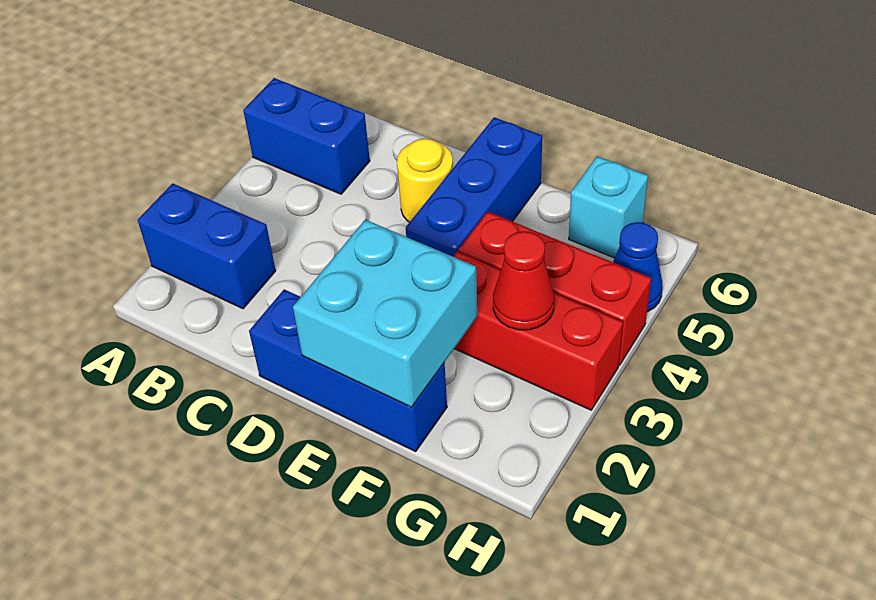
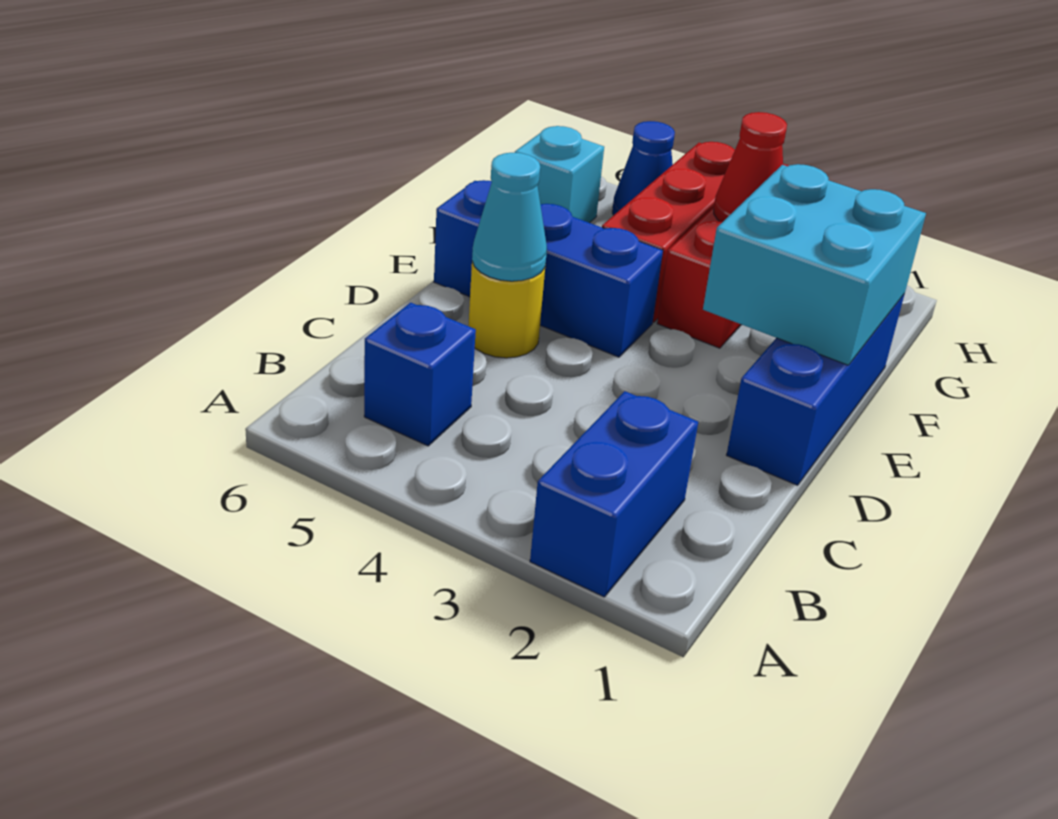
blue brick A5:B5 level 1 -> blue brick B5 level 1
none -> cyan cone D5 level 2

